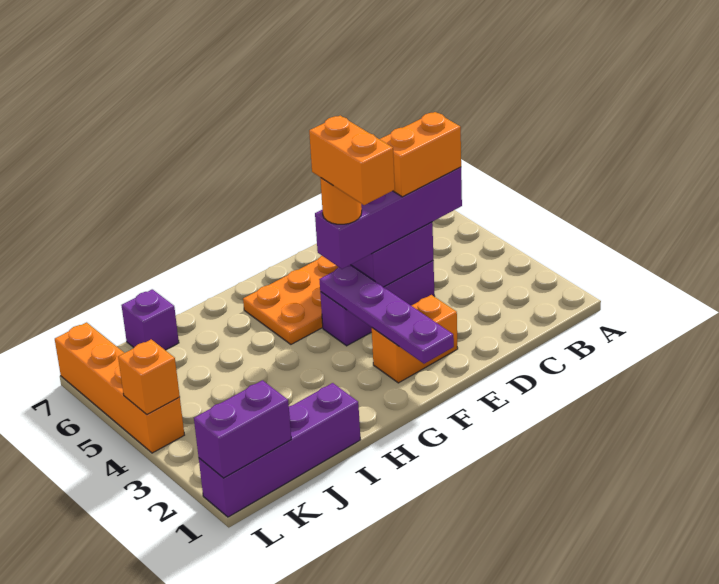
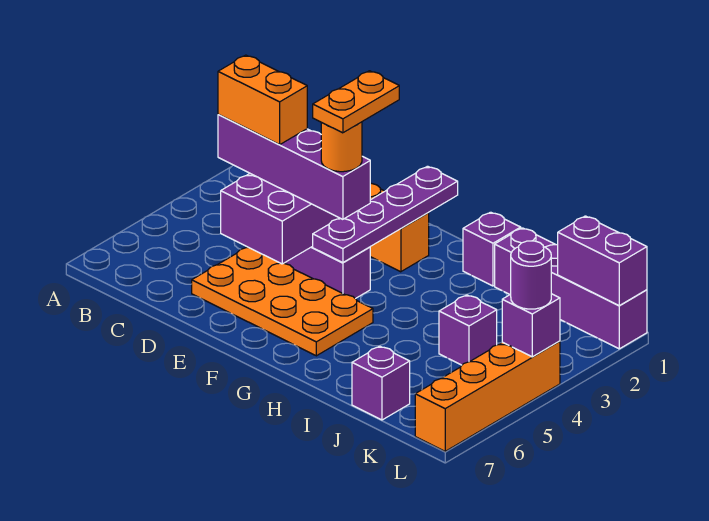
orange brick F3:F4 level 5 -> orange plate F3:F4 level 5
none -> purple brick H1 level 1
none -> purple brick J4 level 1
orange brick L4 level 2 -> purple brick L4 level 2
none -> purple round brick L4 level 3

